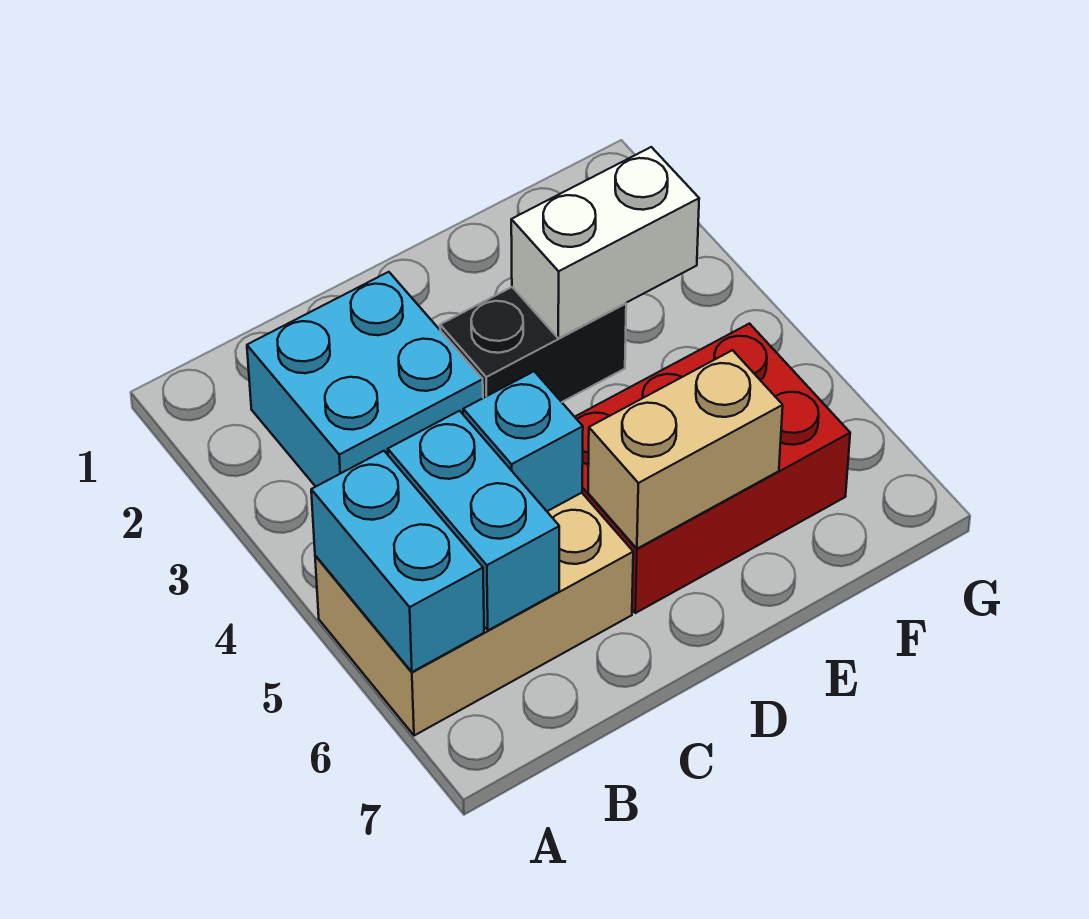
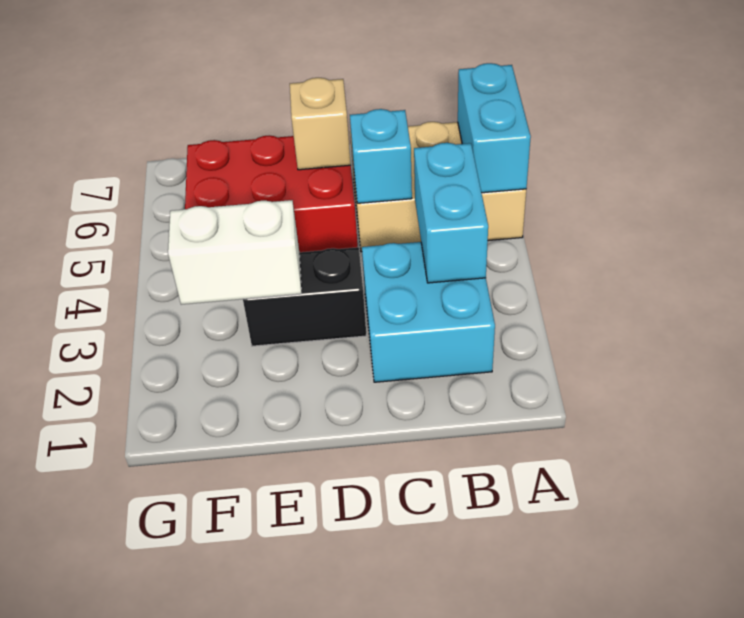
cyan brick B5:B6 level 2 -> cyan brick B3:B4 level 2
tan brick D6:E6 level 2 -> tan brick D6 level 2

